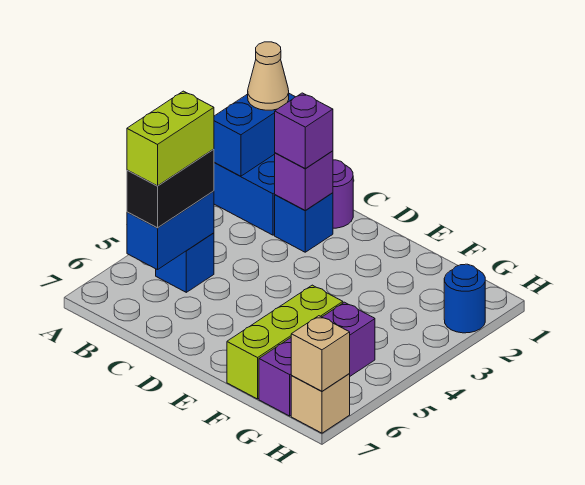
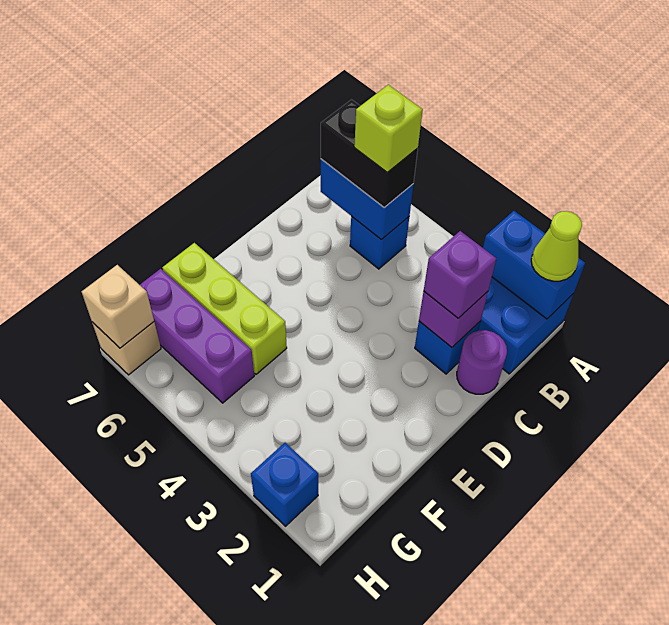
tan cone A1 level 3 -> lime cone A1 level 3
lime brick B5:B6 level 4 -> lime brick B5 level 4
blue round brick H2 level 1 -> blue brick H2 level 1

